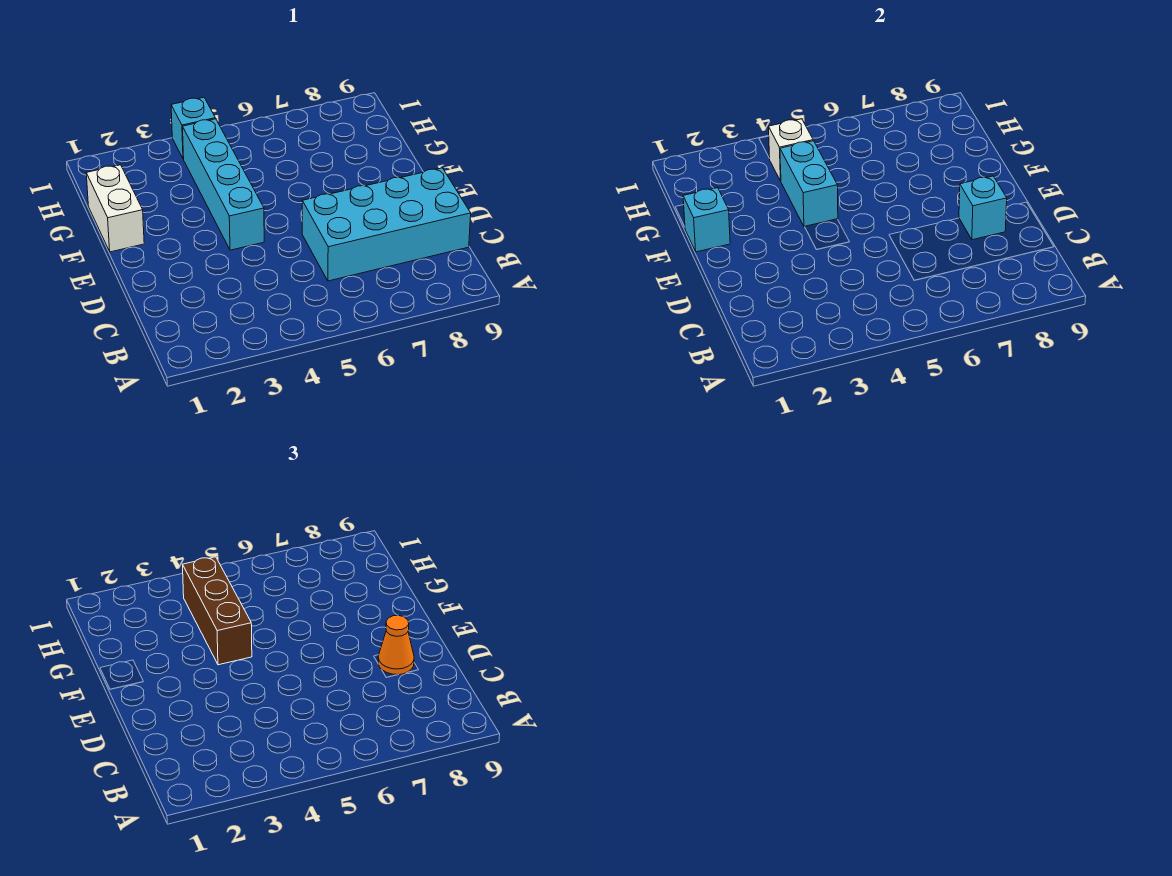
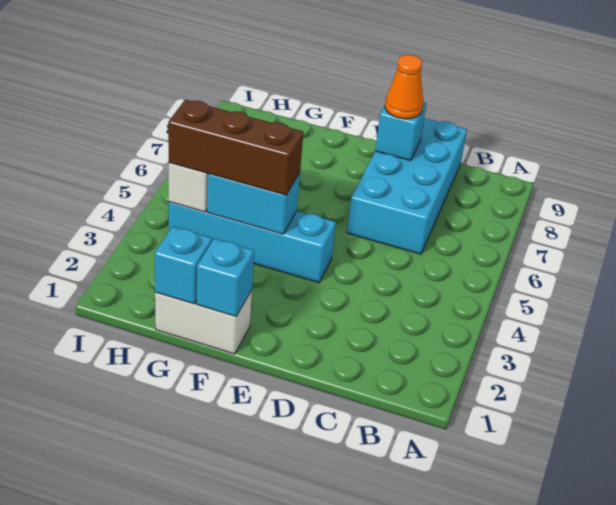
cyan brick I4 level 1 -> cyan brick G1 level 2

